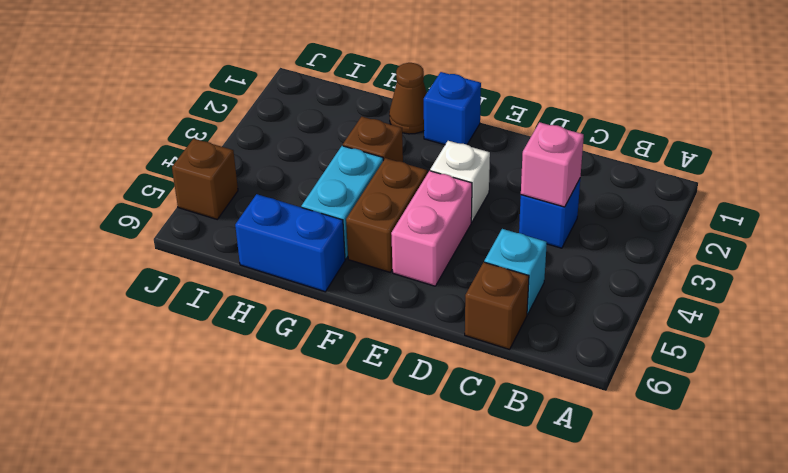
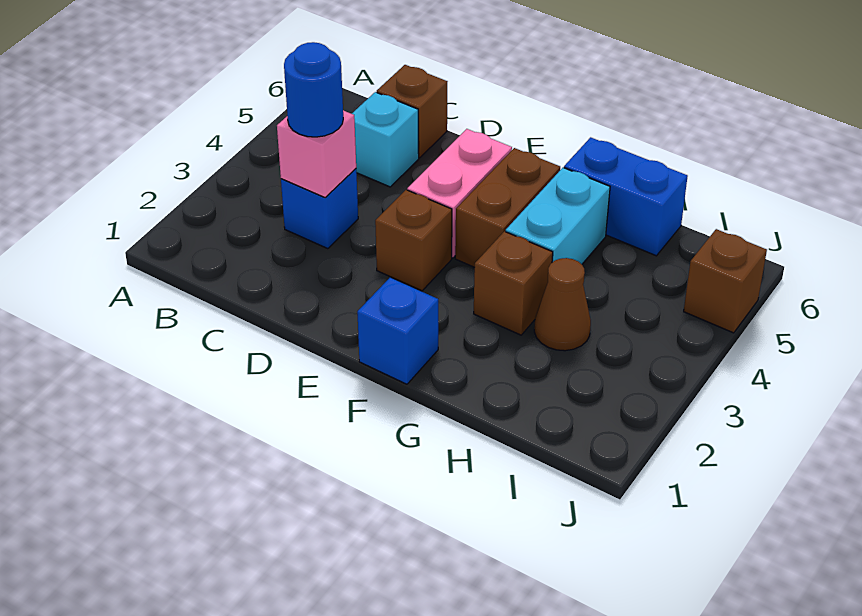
none -> blue round brick C3 level 3
white brick E3 level 1 -> brown brick E3 level 1
brown cone G1 level 1 -> brown cone H3 level 1

